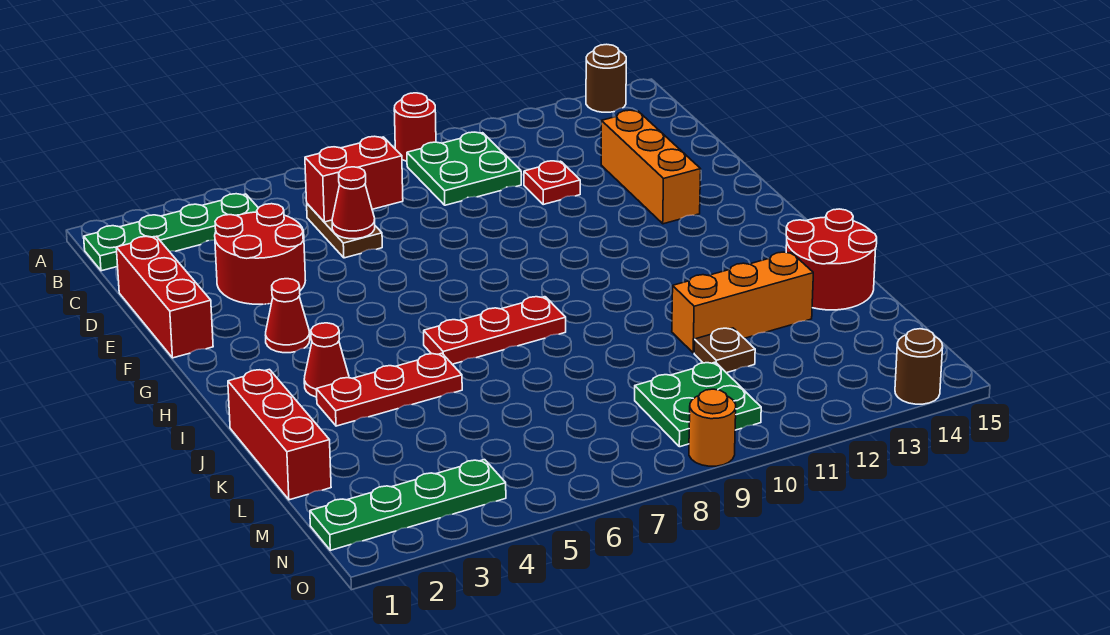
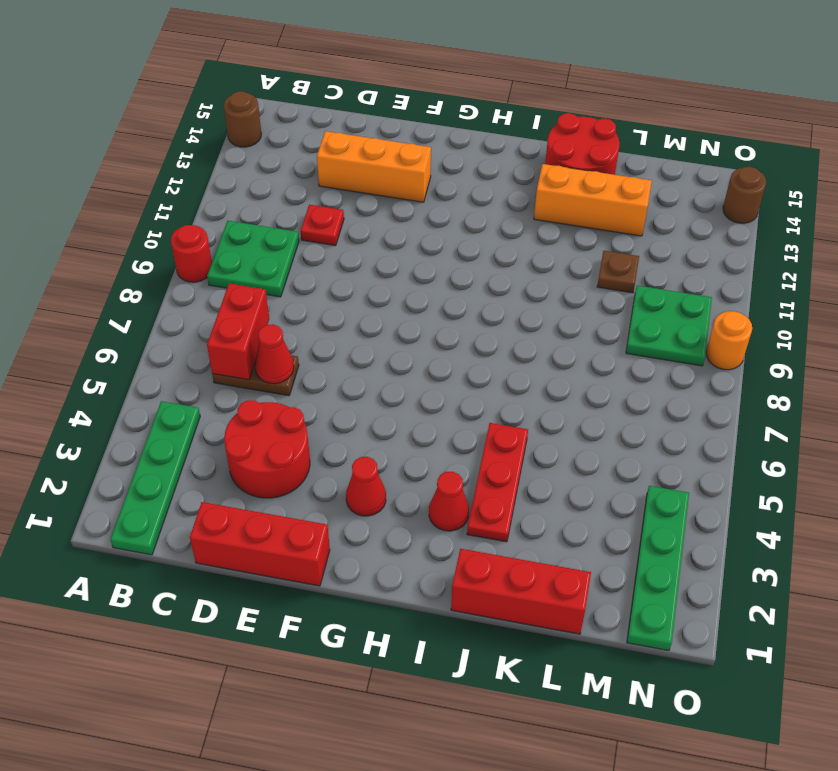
red plate I6:I8 level 1 -> none
orange brick K11:K13 level 1 -> orange brick J13:L13 level 1

